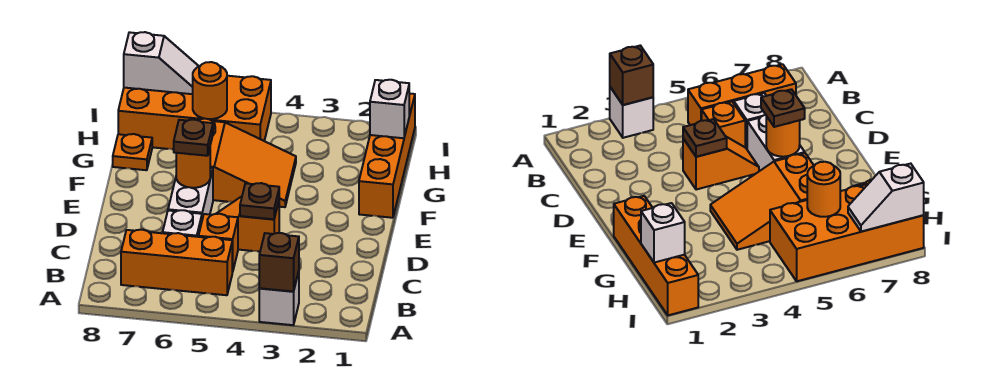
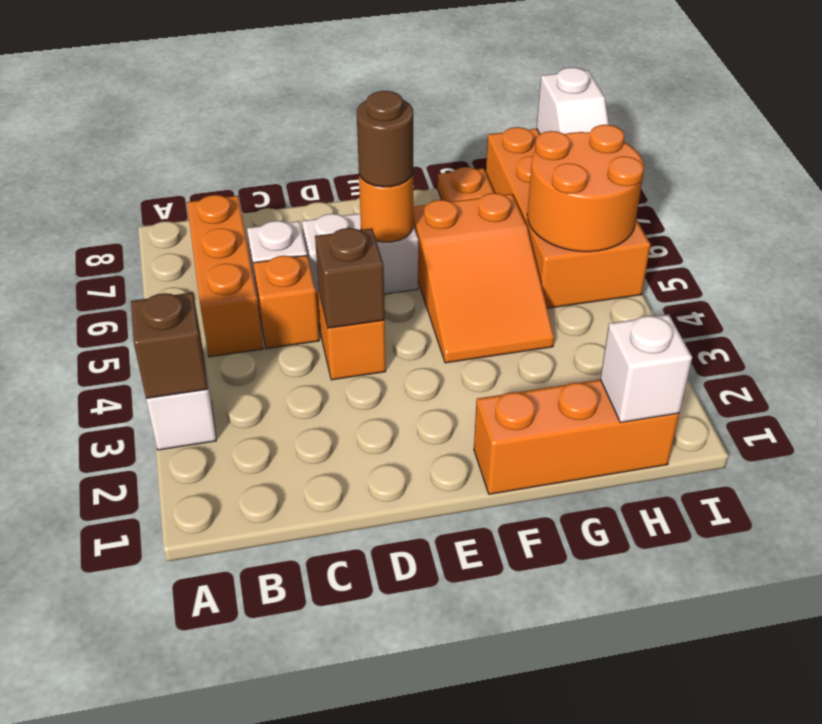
brown plate D4 level 2 -> brown brick D4 level 2
brown plate E6 level 3 -> brown round brick E6 level 3
orange brick F1:I1 level 1 -> orange brick F1:H1 level 1
orange round brick H6 level 2 -> orange round brick H5:I6 level 2

